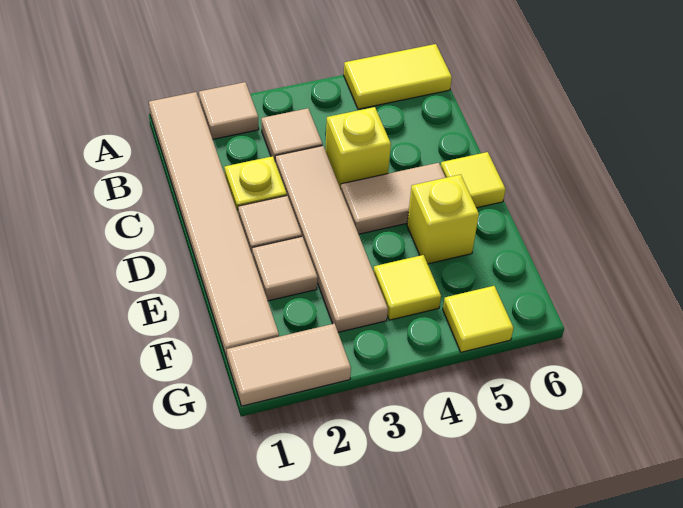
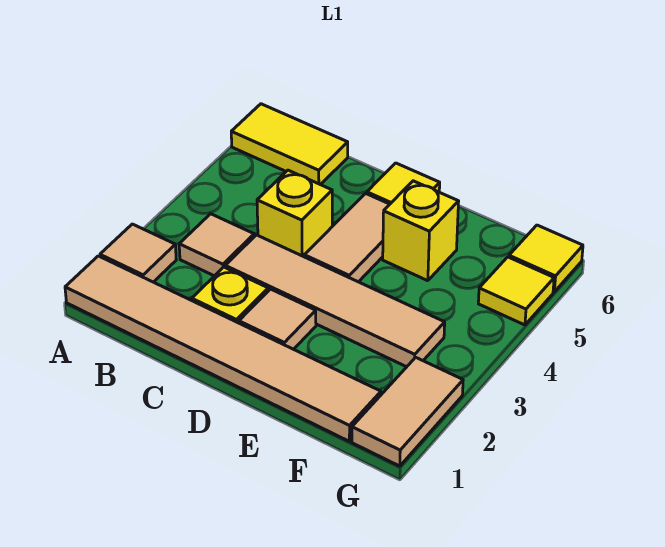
yellow tile A5:A6 level 1 -> yellow tile A6:B6 level 1
tan tile E2 level 1 -> none
yellow tile F4 level 1 -> yellow tile G6 level 1

